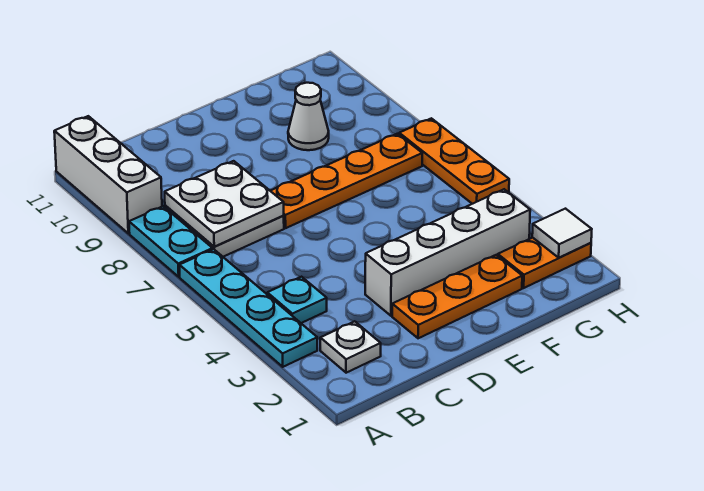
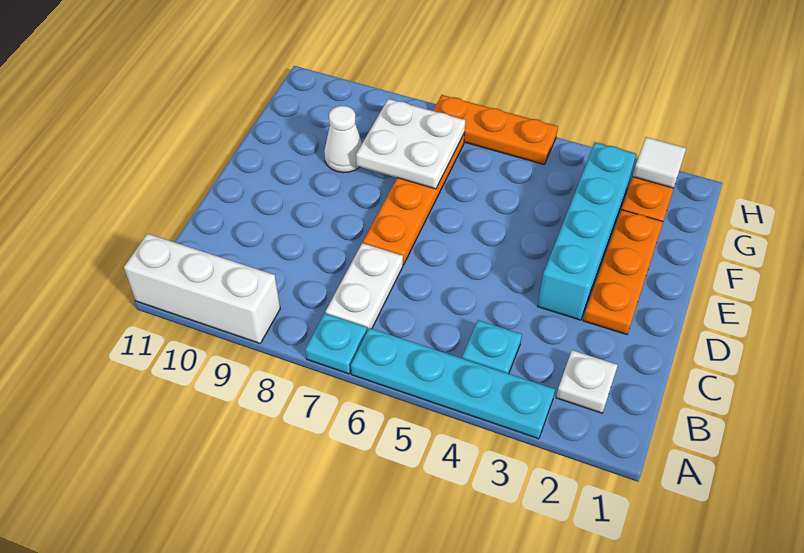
cyan plate A7:A8 level 1 -> cyan plate A7 level 1
white plate B7:C8 level 2 -> white plate F7:G8 level 2
white brick D3:G3 level 1 -> cyan brick D3:G3 level 1

